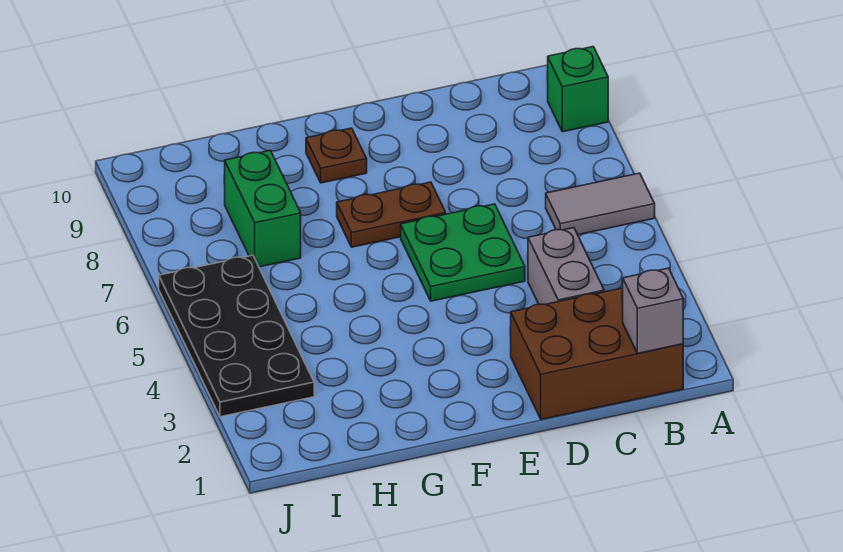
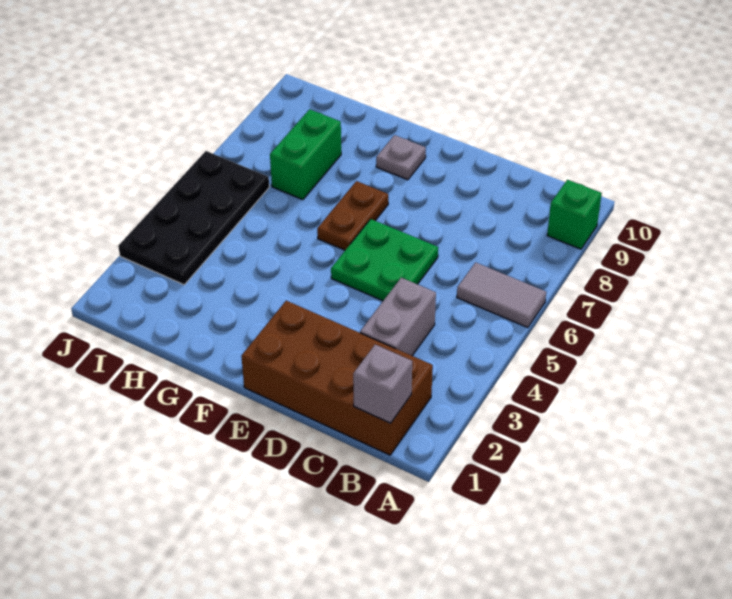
brown brick B1:D2 level 1 -> brown brick B1:E2 level 1
brown plate E7:F7 level 1 -> brown plate F6:F7 level 1
brown plate F9 level 1 -> grey plate F9 level 1

